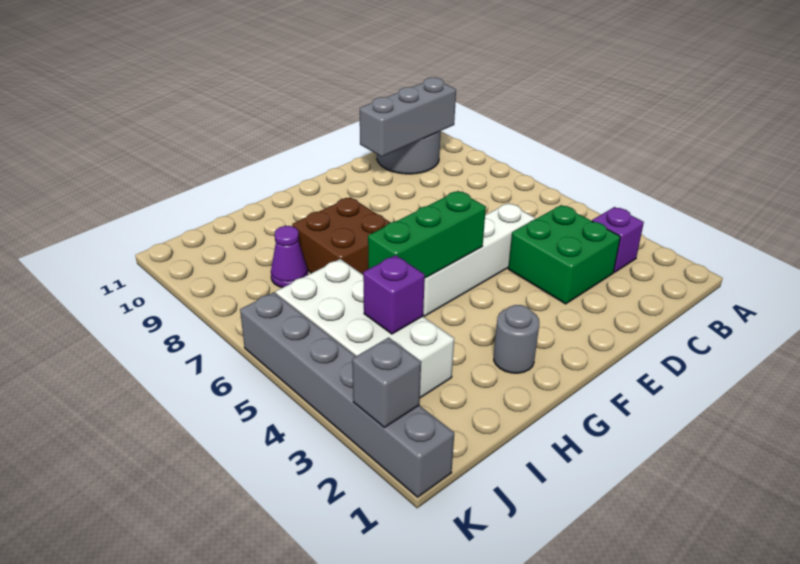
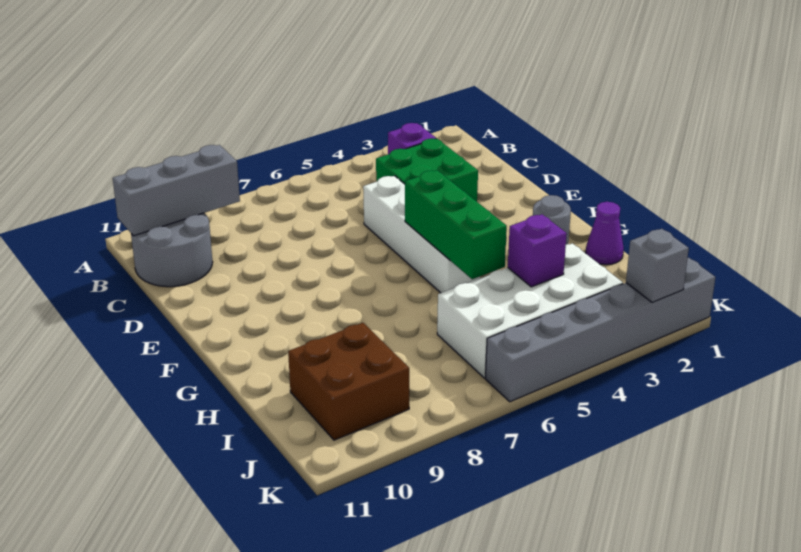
grey brick B10:D10 level 2 -> grey brick B9:B11 level 2
brown brick G7:H8 level 1 -> brown brick I9:J10 level 1
purple cone I8 level 1 -> purple cone H1 level 1

